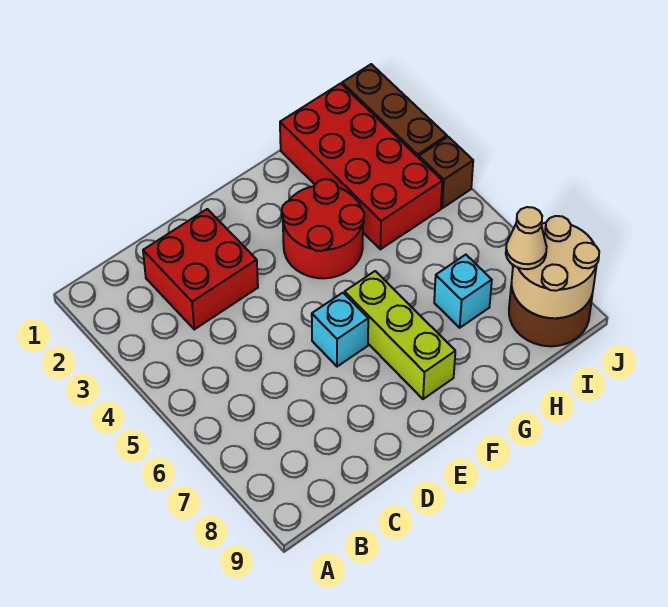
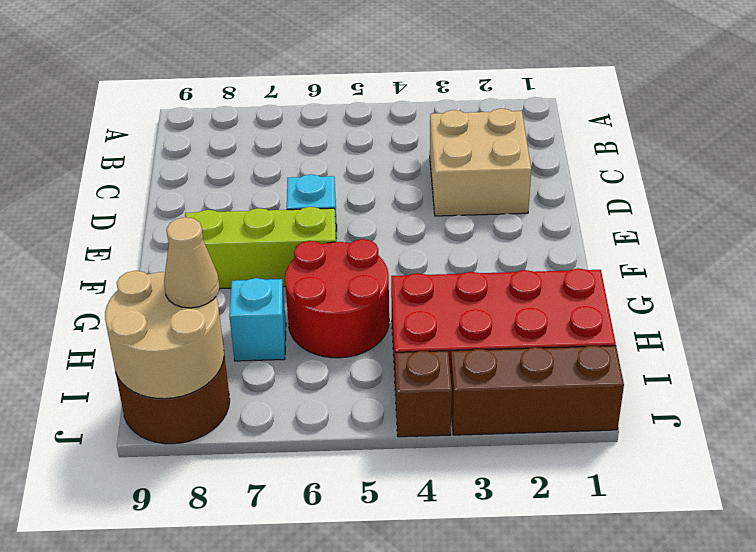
red brick C2:D3 level 1 -> tan brick C2:D3 level 1
red round brick F3:G4 level 1 -> red round brick G5:H6 level 1

